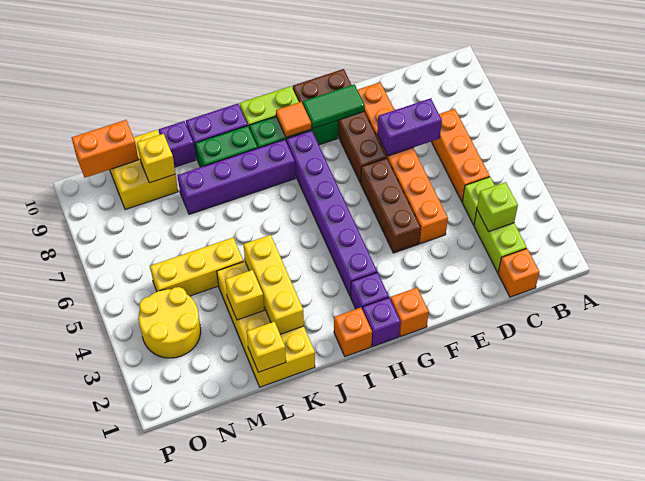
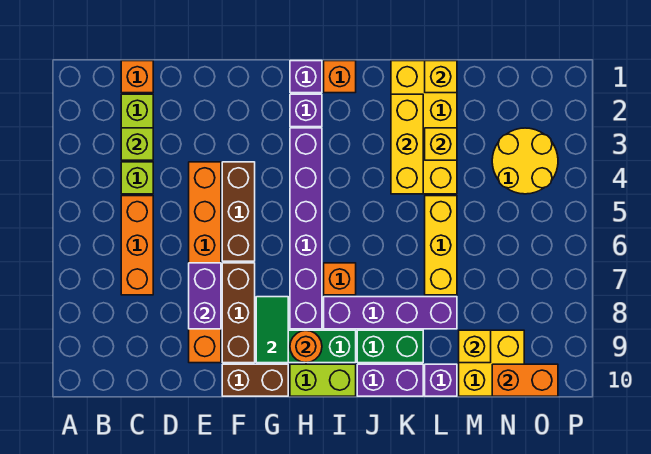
purple brick D7:E7 level 2 -> purple brick E7:E8 level 2
green tile F9:G9 level 2 -> green tile G8:G9 level 2
orange brick G1 level 1 -> orange brick I7 level 1
orange tile H9 level 2 -> orange round brick H9 level 2
yellow brick L5:N5 level 1 -> yellow brick L5:L7 level 1

